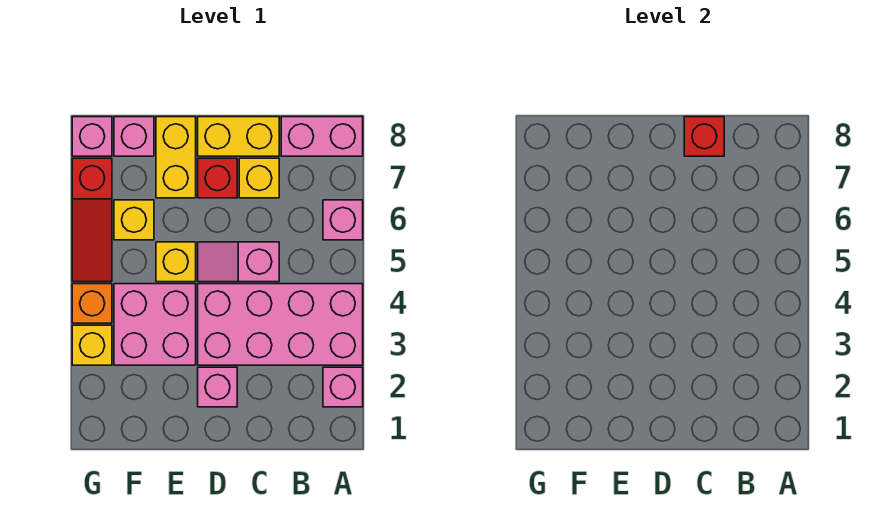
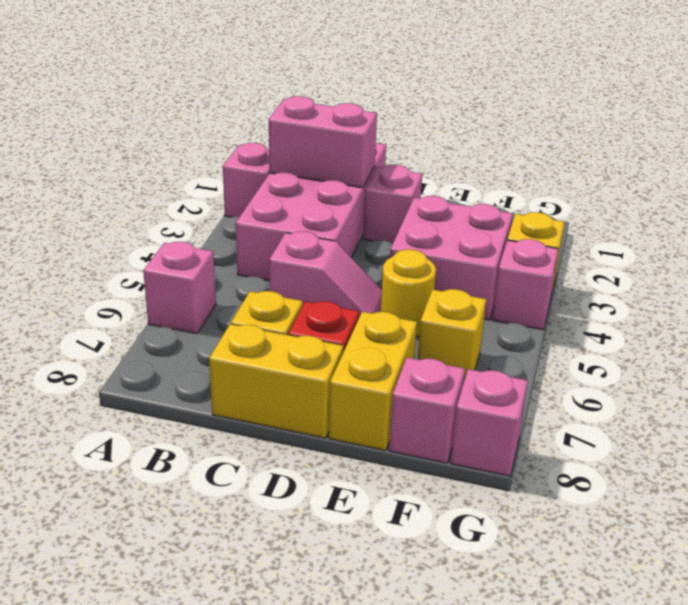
pink brick A3:D4 level 1 -> pink brick B1:C4 level 1
pink brick A8:B8 level 1 -> pink brick B2:C2 level 2
red brick C8 level 2 -> none
yellow brick E5 level 1 -> yellow round brick E5 level 1
orange brick G4 level 1 -> pink brick G4 level 1
red slope G5:G7 level 1 top 7 -> none

